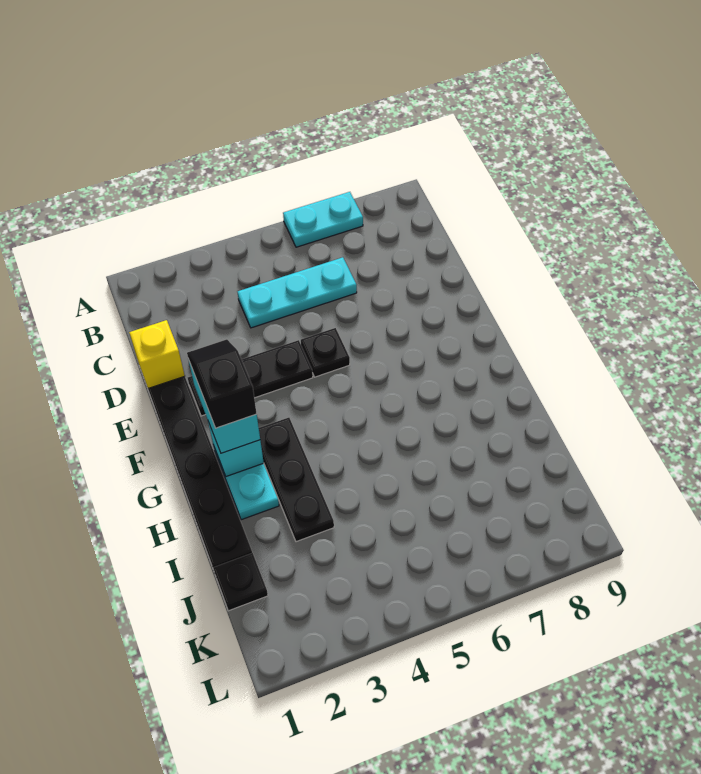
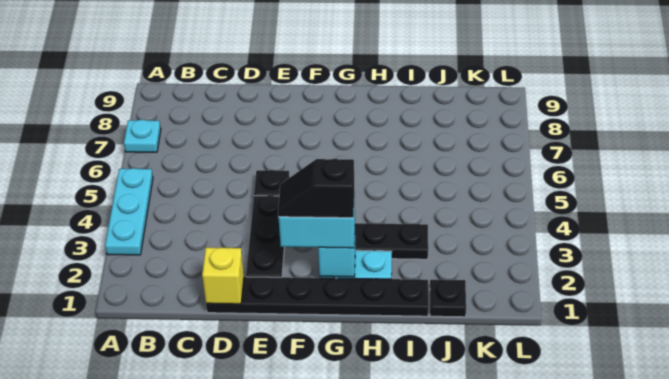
cyan plate A6:A7 level 1 -> cyan plate A7 level 1
cyan plate C4:C6 level 1 -> cyan plate A3:A5 level 1

